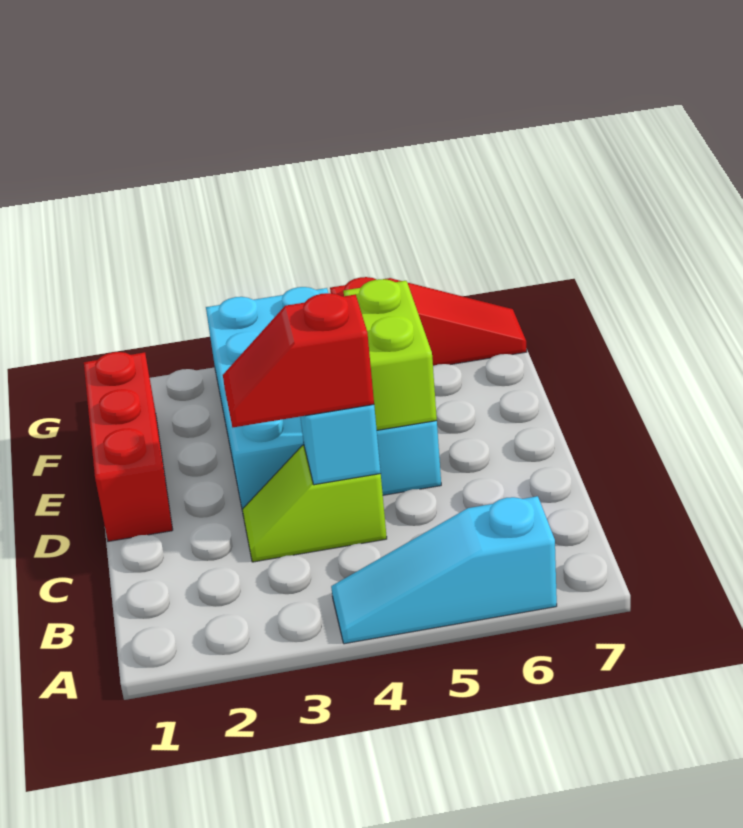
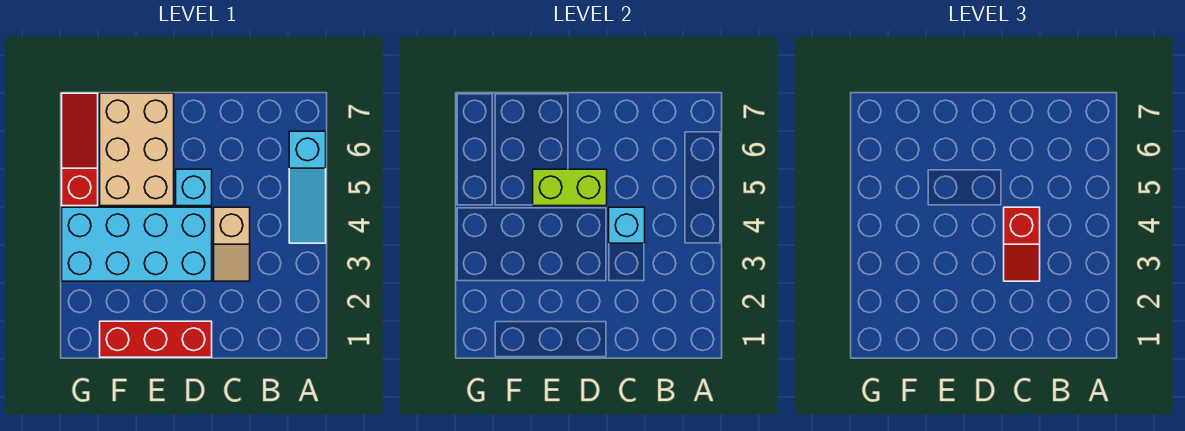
lime slope C3:C4 level 1 top 4 -> tan slope C3:C4 level 1 top 4
none -> tan brick E5:F7 level 1

